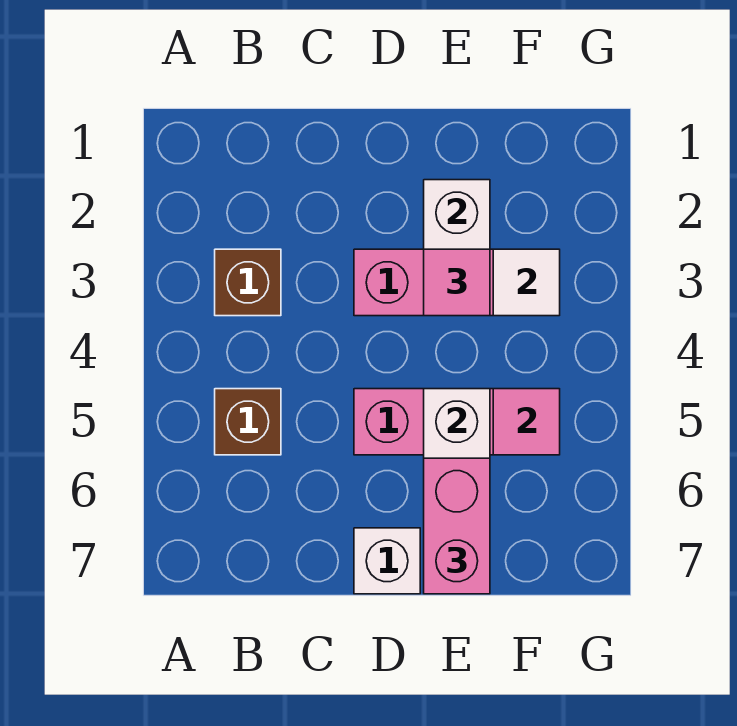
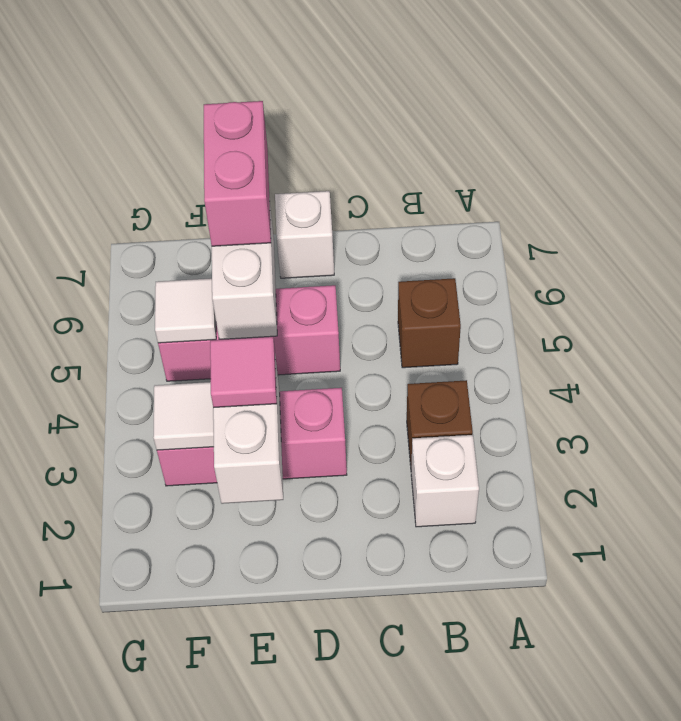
none -> white brick B2 level 1
pink tile F5 level 2 -> white tile F5 level 2

